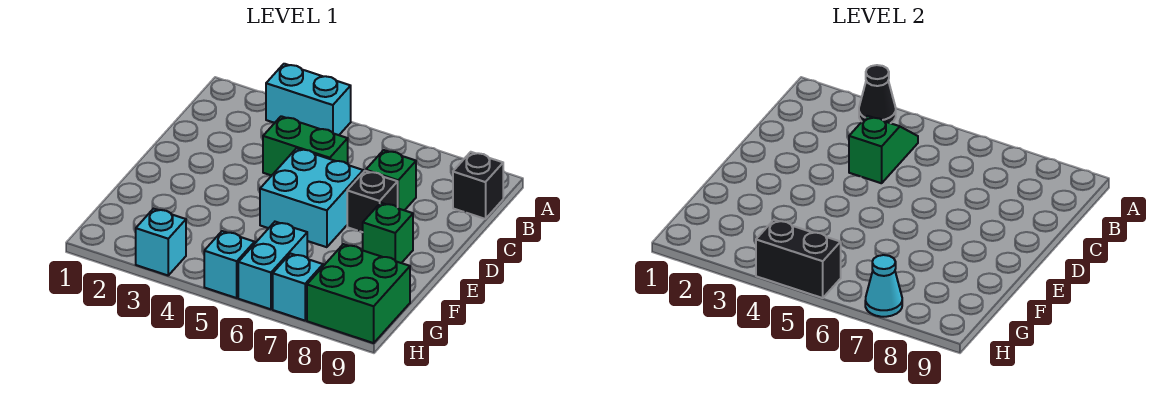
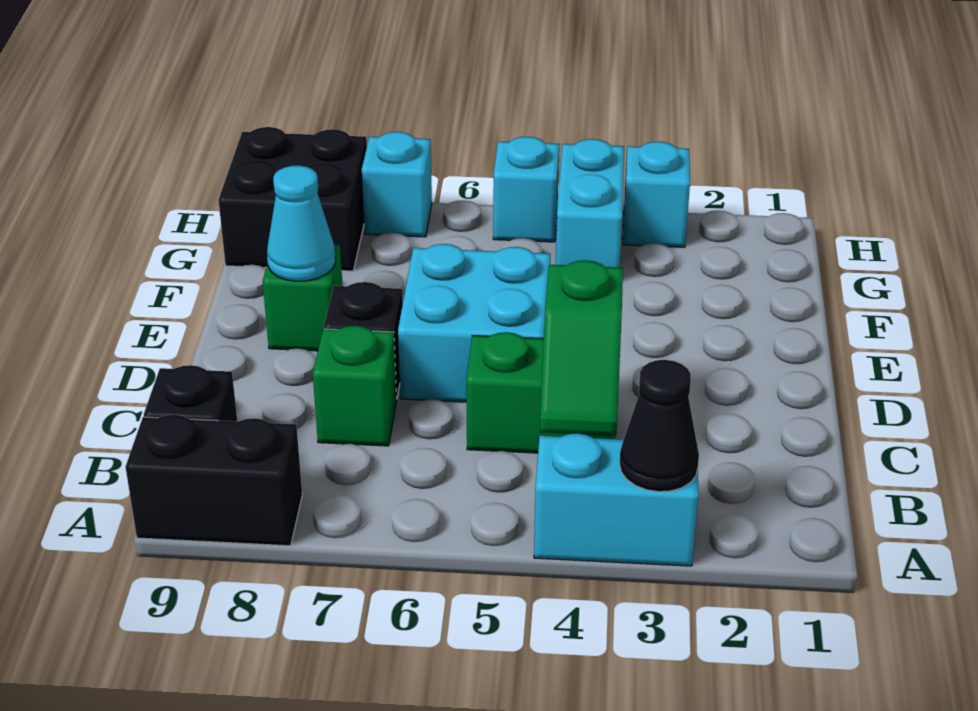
cyan brick G6:H6 level 1 -> cyan brick G4:H4 level 1
green brick G8:H9 level 1 -> black brick G8:H9 level 1
black brick H4:H5 level 2 -> black brick A8:A9 level 1
cyan cone H7 level 2 -> cyan cone E8 level 2

